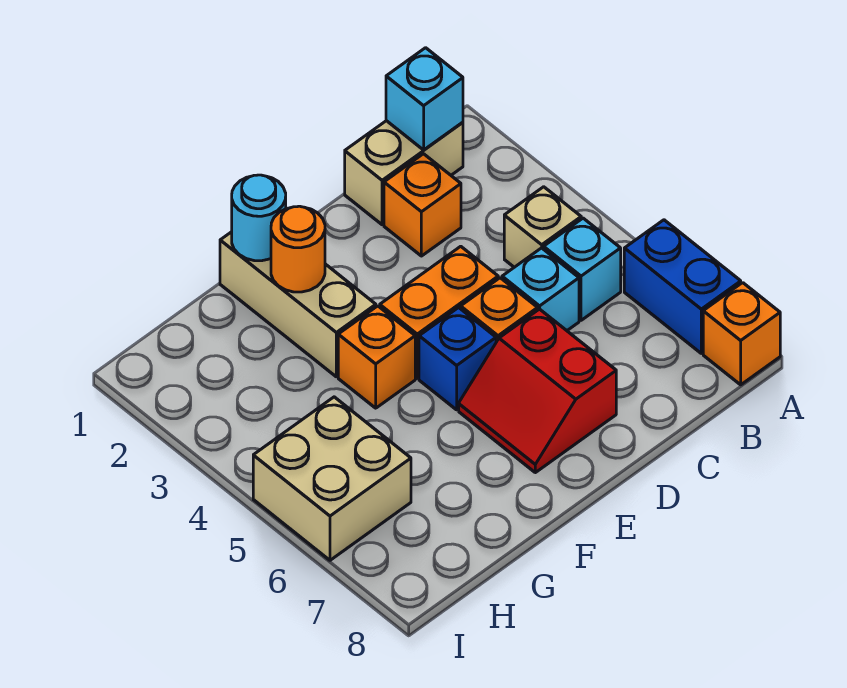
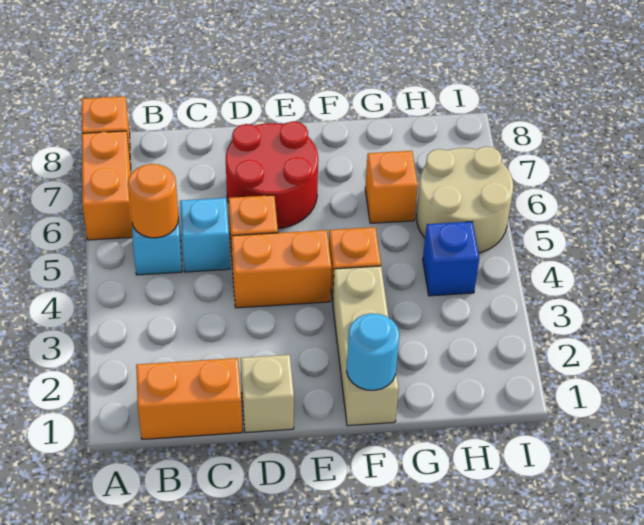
blue brick A6:A7 level 1 -> orange brick A6:A7 level 1
tan brick B1:C1 level 1 -> orange brick B1:C1 level 1
cyan brick B1 level 2 -> none
tan brick B4 level 1 -> tan brick D1 level 1
orange brick C2 level 1 -> orange brick G6 level 1
red slope D6:E7 level 1 top D -> red round brick D6:E7 level 1
blue brick E5 level 1 -> blue brick H4 level 1
orange round brick F2 level 2 -> orange round brick B5 level 2
tan brick H5:I6 level 1 -> tan round brick H5:I6 level 1

